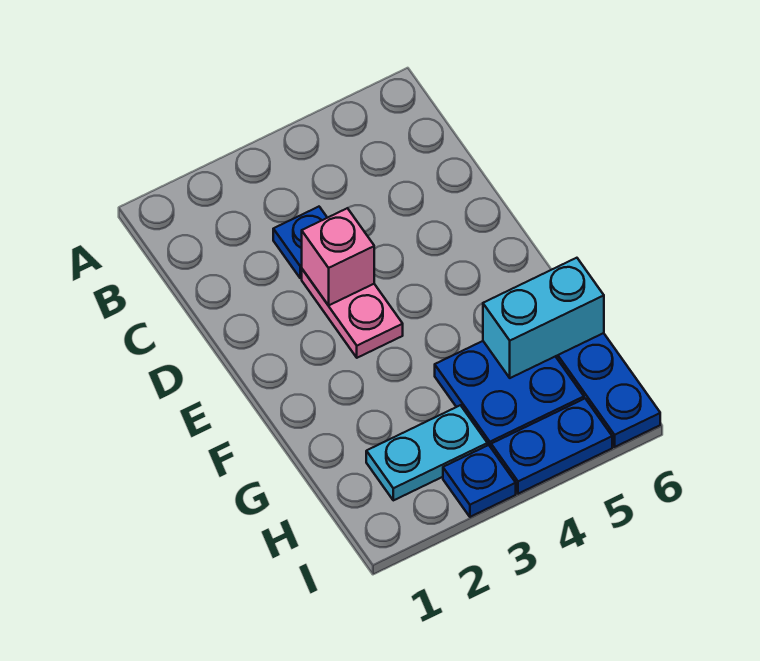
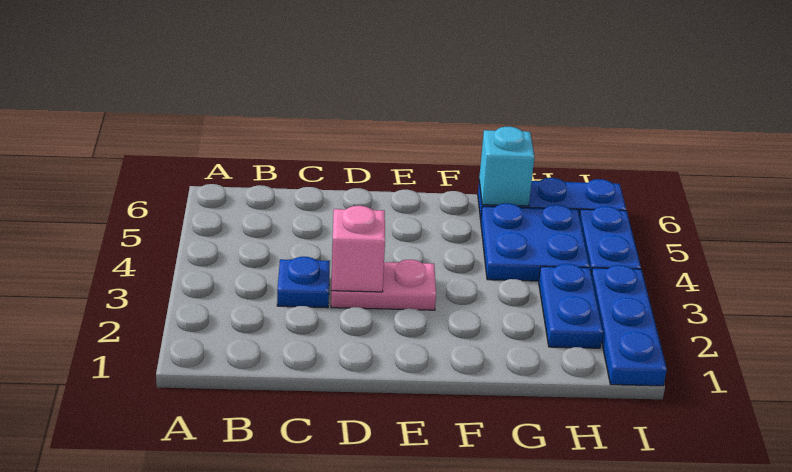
cyan brick G5:G6 level 2 -> cyan brick G6 level 2
cyan plate H2:H3 level 1 -> blue plate H2:H3 level 1
blue plate I3 level 1 -> blue plate I1:I3 level 1

